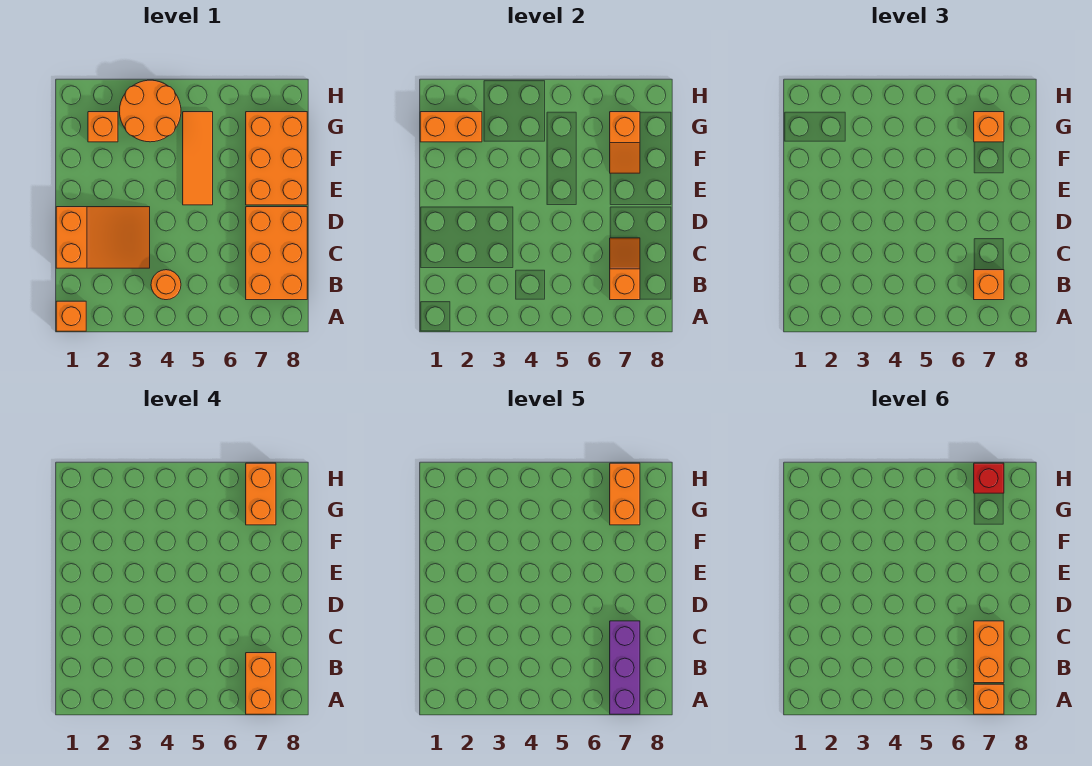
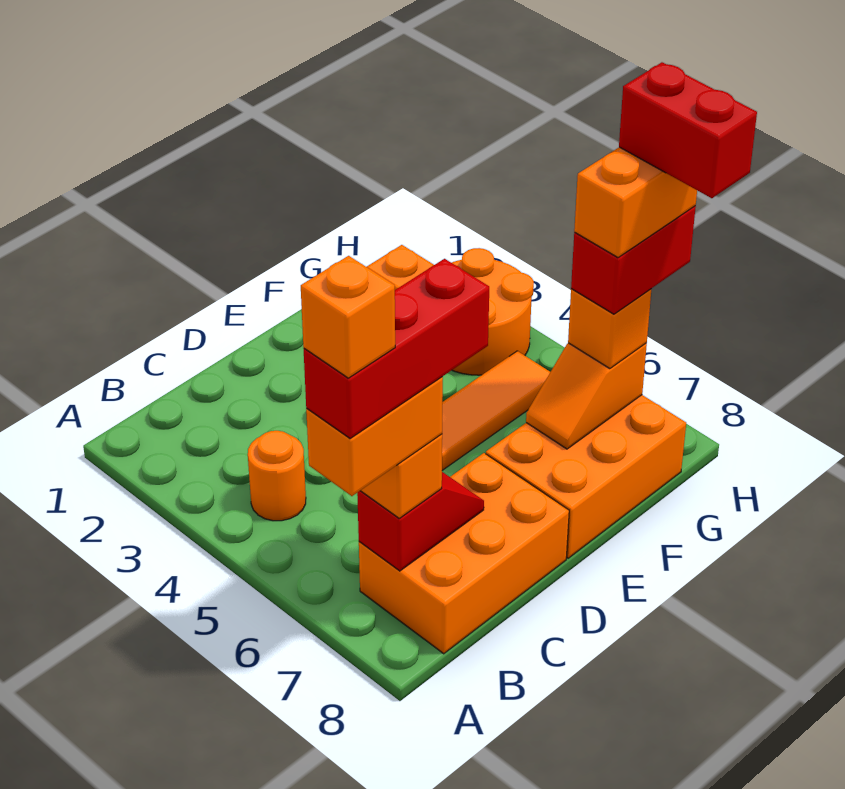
orange brick A1 level 1 -> none
purple brick A7:C7 level 5 -> red brick A7:C7 level 5
orange slope B7:C7 level 2 top B -> red slope B7:C7 level 2 top B
orange brick B7:C7 level 6 -> none
orange slope C1:D3 level 1 top 1 -> none
orange brick G1:G2 level 2 -> none
orange brick G7:H7 level 4 -> red brick G7:H7 level 4
red brick H7 level 6 -> red brick H7:H8 level 6

